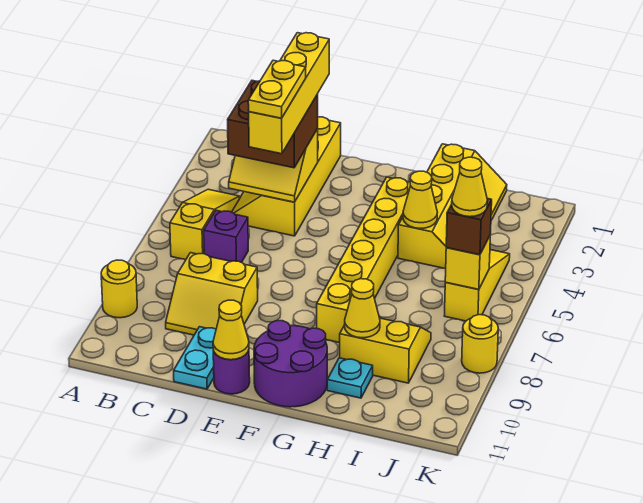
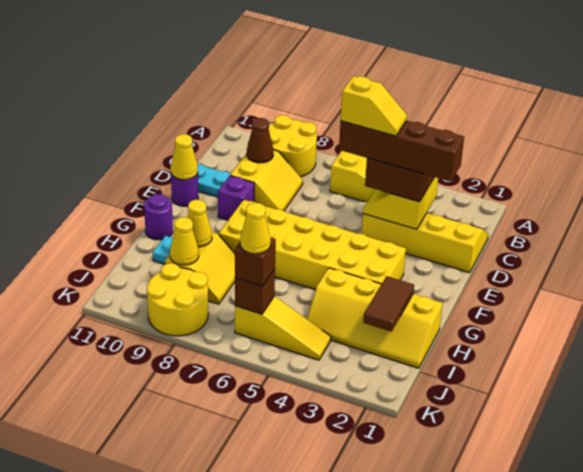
yellow round brick A9 level 1 -> yellow round brick A8:B9 level 1
purple brick C6 level 1 -> purple brick E9 level 1
yellow slope C8:D9 level 1 top 8 -> yellow slope C8:D9 level 1 top 9
none -> brown cone C9 level 2
yellow brick D2:D5 level 4 -> brown brick D2:D5 level 4
yellow plate D4:D5 level 5 -> yellow slope D4:D5 level 5 top 5
purple round brick F10:G11 level 1 -> purple round brick G11 level 1
yellow brick G3:G8 level 1 -> yellow brick F3:G8 level 1
none -> brown tile H2:I2 level 2
yellow cone H4 level 2 -> yellow cone I9 level 2
yellow brick J6 level 2 -> brown brick J6 level 2
yellow round brick K8 level 1 -> yellow round brick J8:K9 level 1

